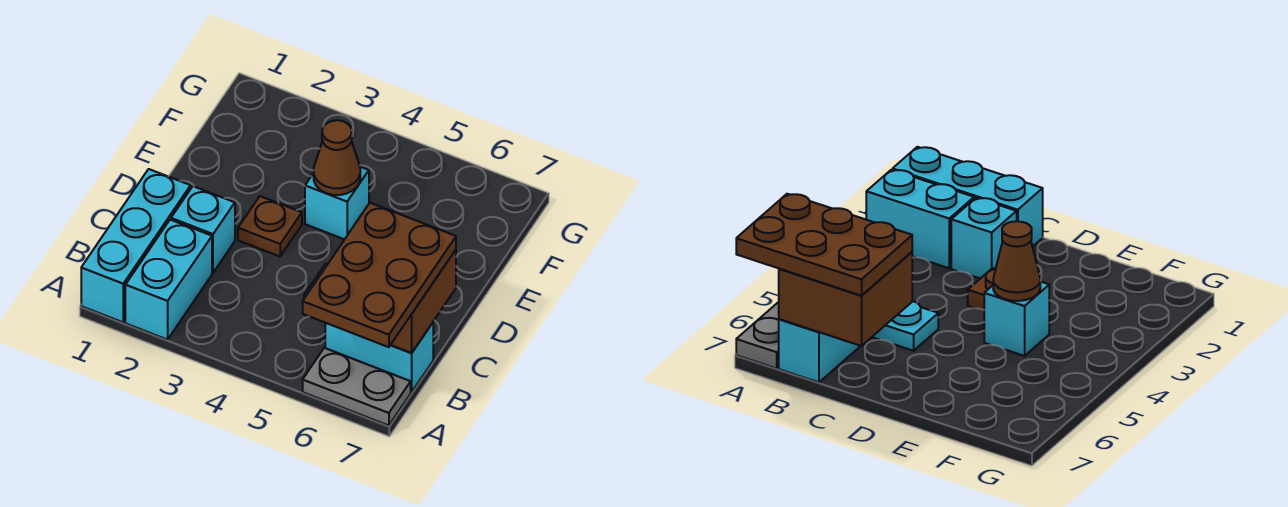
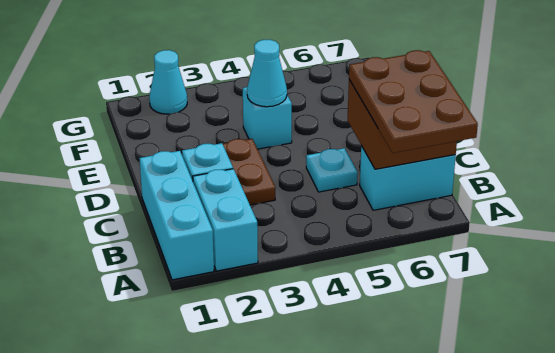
grey plate A6:A7 level 1 -> none
brown plate D3 level 1 -> brown plate C3:D3 level 1
brown cone E4 level 2 -> cyan cone E4 level 2
none -> cyan cone G2 level 1

